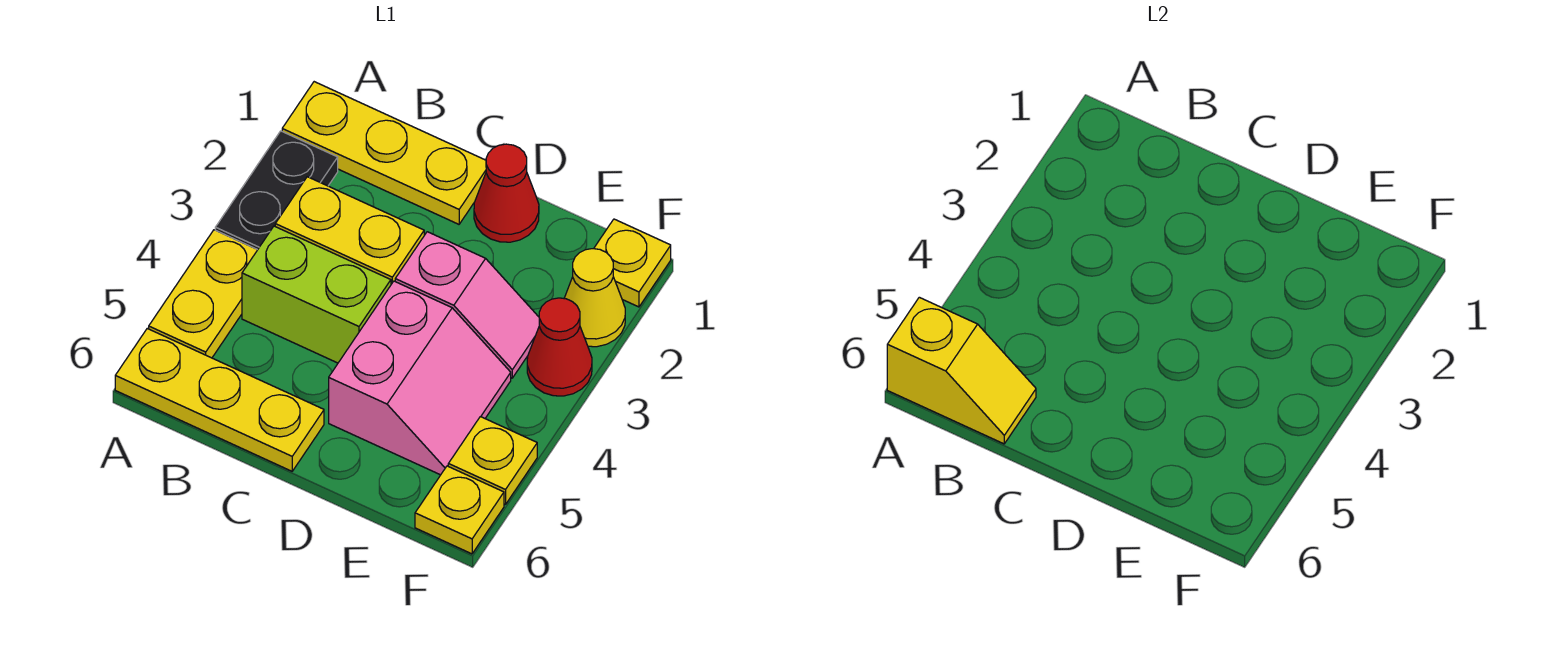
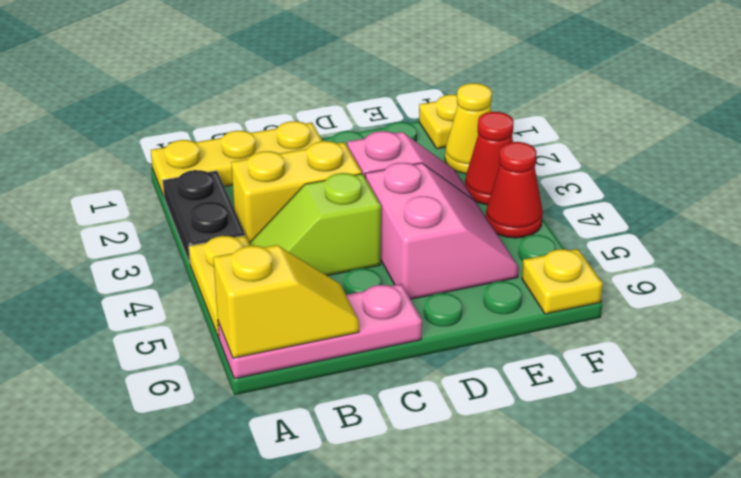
yellow plate A6:C6 level 1 -> pink plate A6:C6 level 1
lime brick B4:C4 level 1 -> lime slope B4:C4 level 1 top C
red cone D1 level 1 -> red cone F4 level 1
yellow plate F5 level 1 -> none

